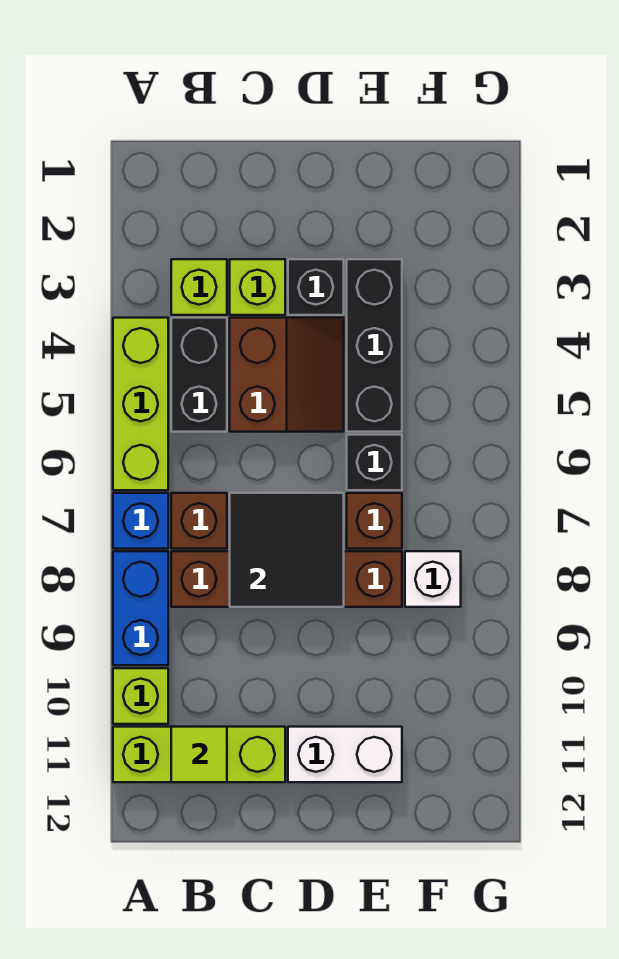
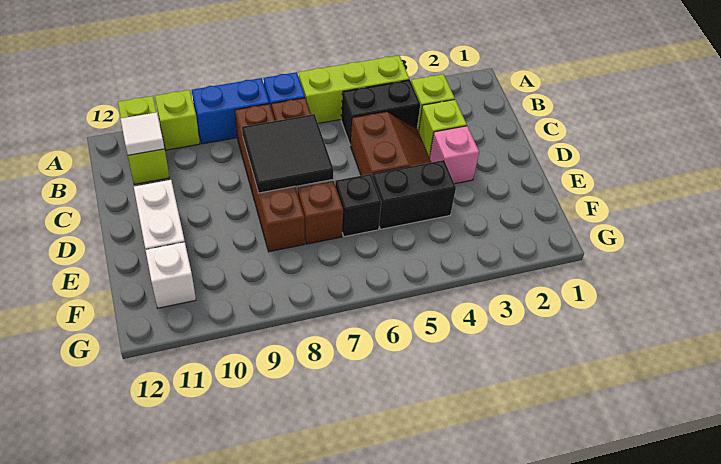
lime brick A11:C11 level 1 -> lime brick A11:B11 level 1
lime tile B11 level 2 -> white tile B11 level 2
brown slope C4:D5 level 1 top C -> brown slope C4:D5 level 1 top 5
black brick D3 level 1 -> pink brick D3 level 1
black brick E3:E5 level 1 -> black brick E4:E5 level 1
white brick F8 level 1 -> white brick F11 level 1

